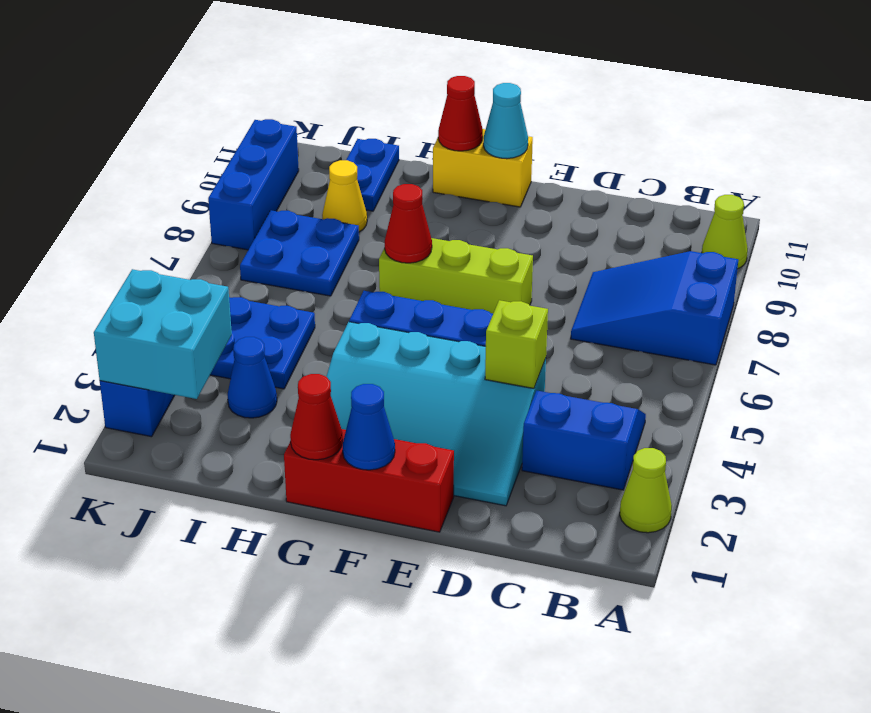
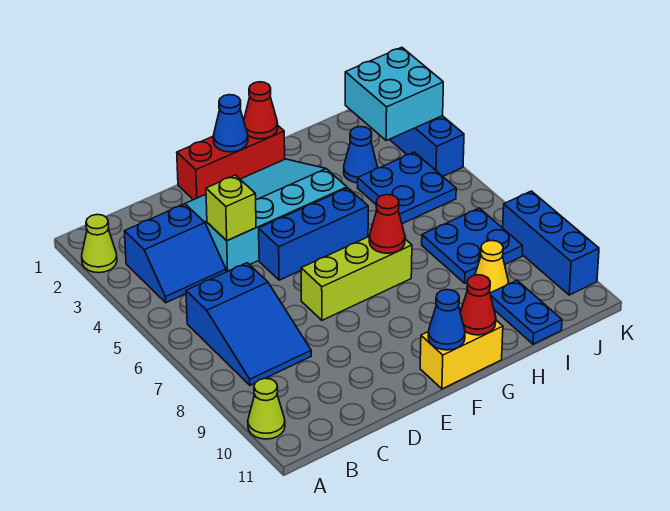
blue slope A7:C8 level 1 top A -> blue slope B6:C8 level 1 top 6
cyan cone F11 level 2 -> blue cone F11 level 2

